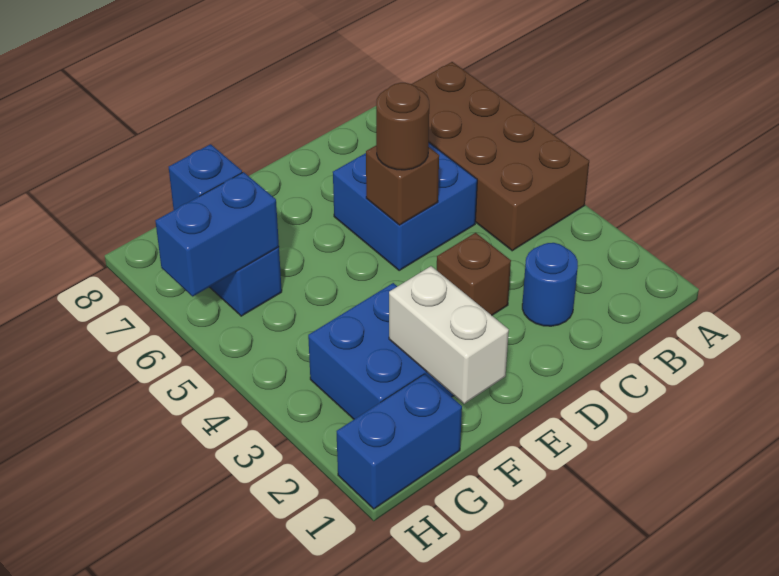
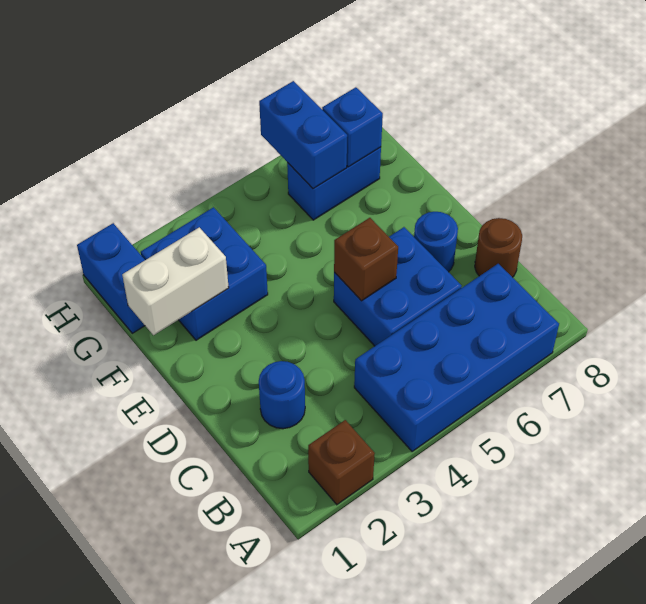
brown brick A4:B7 level 1 -> blue brick A4:B7 level 1
brown brick D3 level 1 -> brown brick A2 level 1
brown round brick D5 level 3 -> brown round brick C8 level 1
none -> blue round brick D7 level 1

